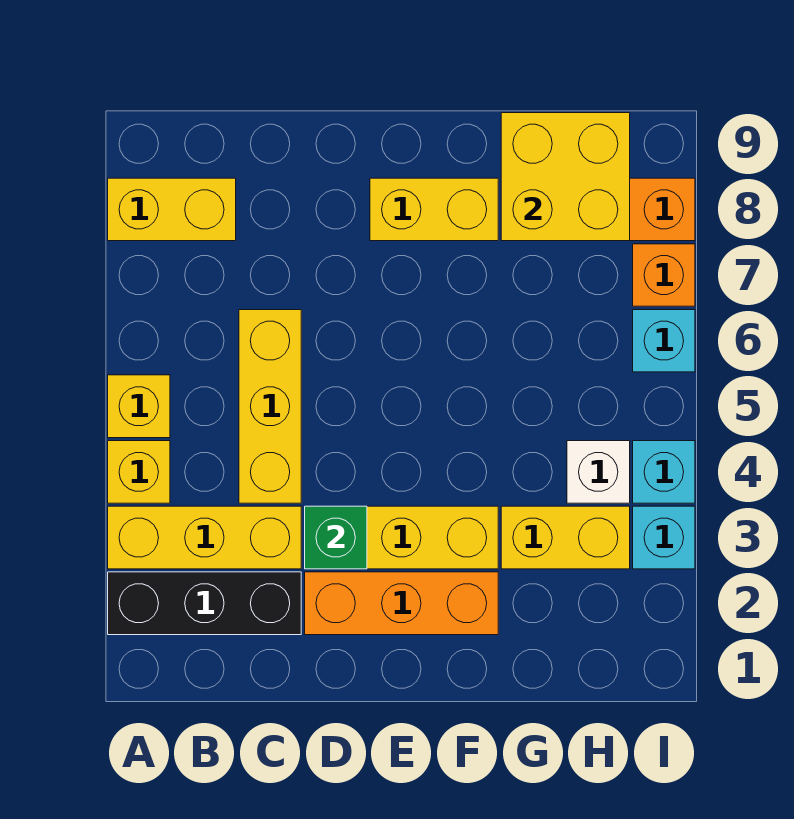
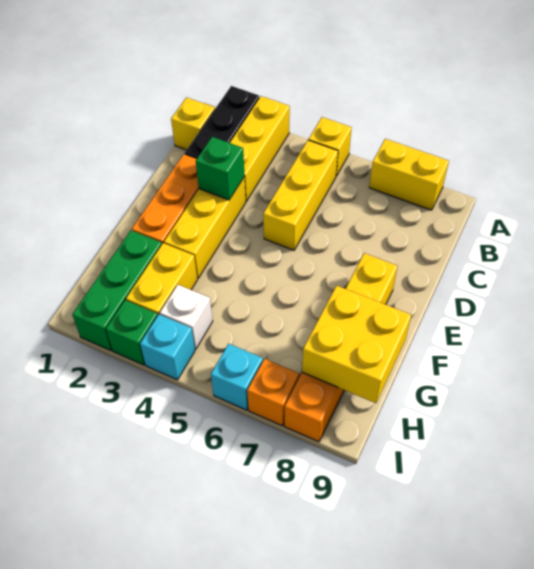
yellow brick A4 level 1 -> yellow brick B1 level 1
yellow brick A8:B8 level 1 -> yellow brick A7:A8 level 1
yellow brick C4:C6 level 1 -> yellow brick B5:D5 level 1
none -> green brick G2:I2 level 1
cyan brick I3 level 1 -> green brick I3 level 1

